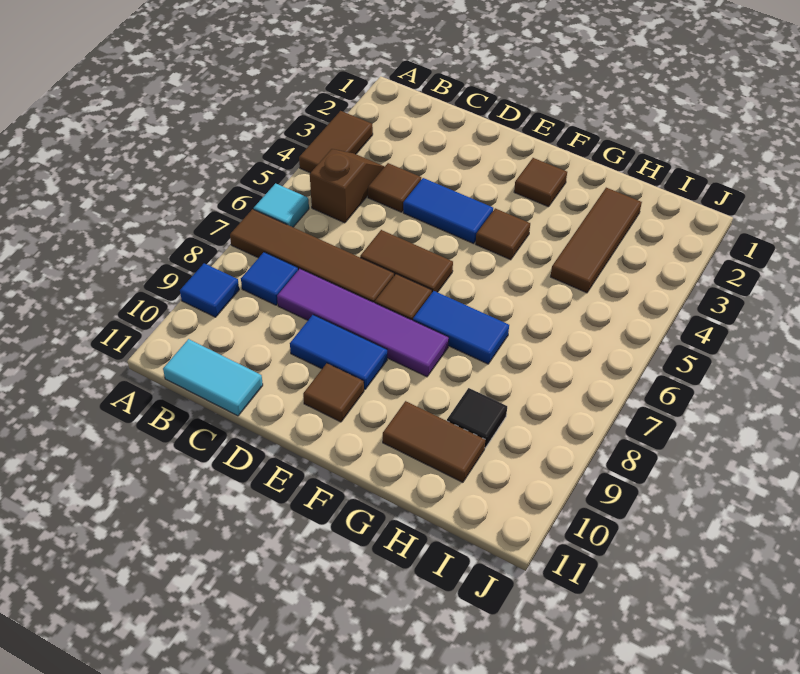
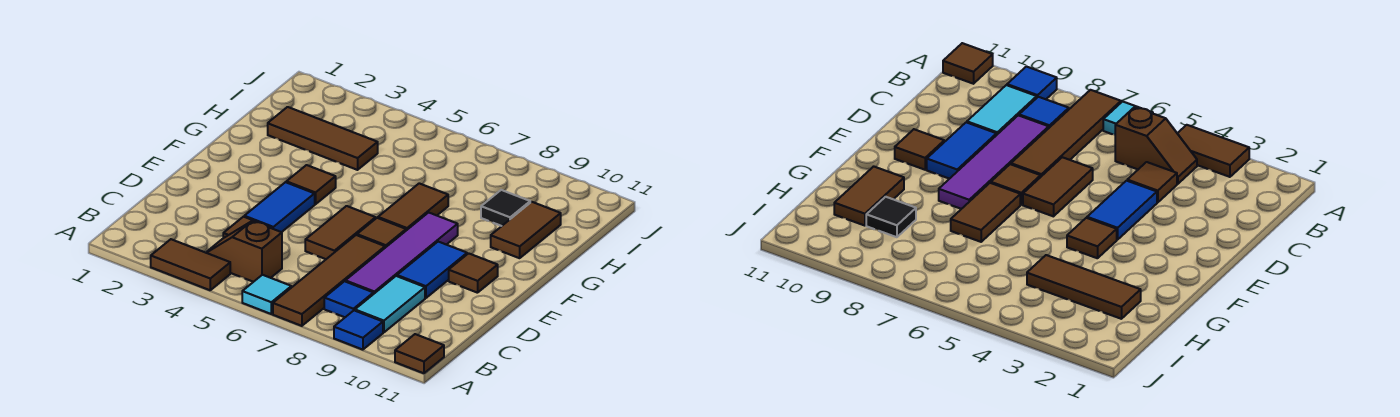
cyan tile B11:C11 level 1 -> cyan tile B9:C9 level 1
brown tile F2 level 1 -> brown tile A11 level 1
blue tile F7:G7 level 1 -> brown tile F7:G7 level 1

